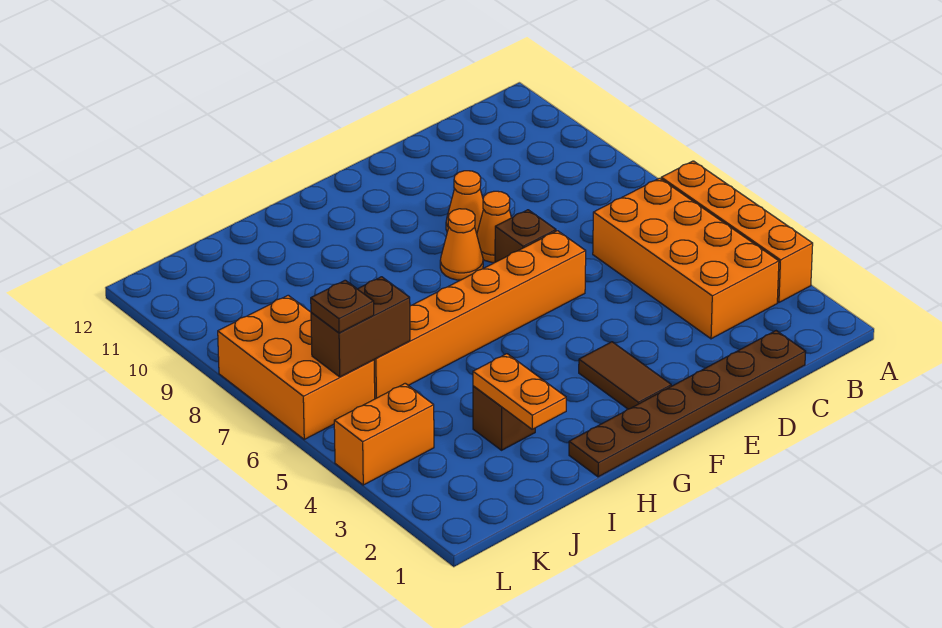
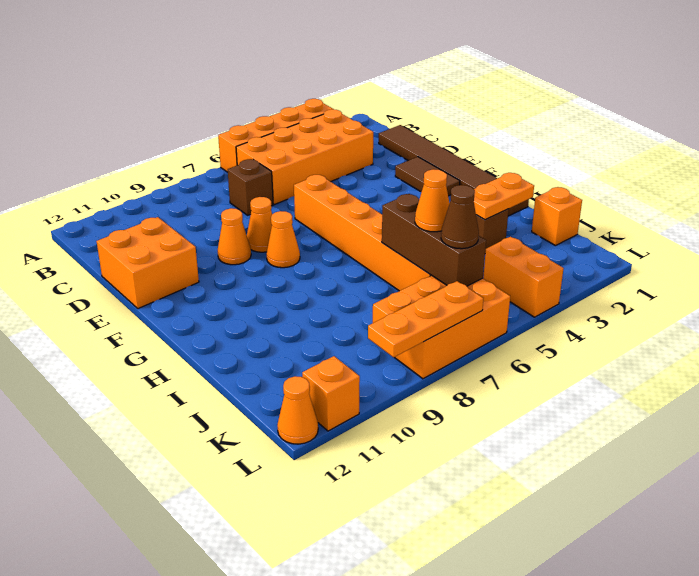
brown plate C1:H1 level 1 -> brown tile C1:H1 level 1
none -> orange brick D11:E12 level 1
brown brick E7 level 1 -> brown brick C7 level 1
brown tile F2:F3 level 1 -> brown tile E2:F2 level 1
none -> orange brick J1 level 1
brown brick J6:K6 level 2 -> brown brick I6:K6 level 2
none -> orange cone J6 level 3
brown plate K6 level 3 -> brown cone K6 level 3
none -> orange plate L7:L9 level 2
none -> orange brick L11 level 1
none -> orange cone L12 level 1

